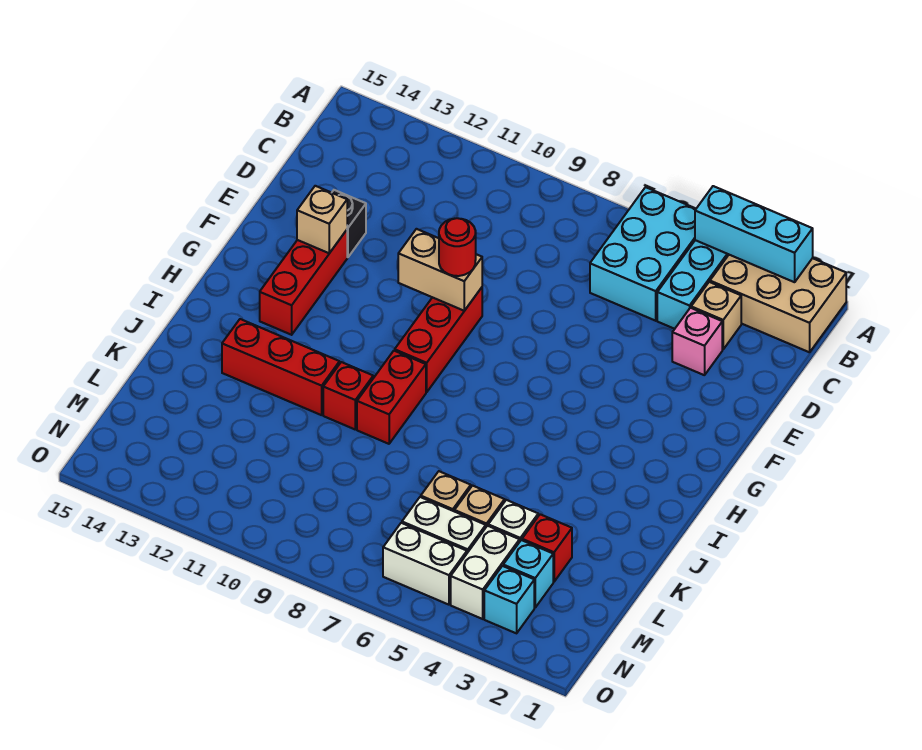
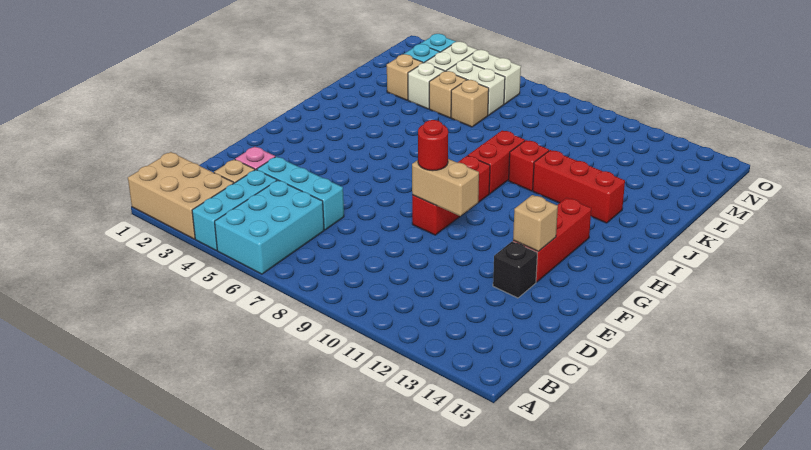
cyan brick A2:A4 level 2 -> cyan brick D4:D6 level 1
red brick L3 level 1 -> tan brick L3 level 1

